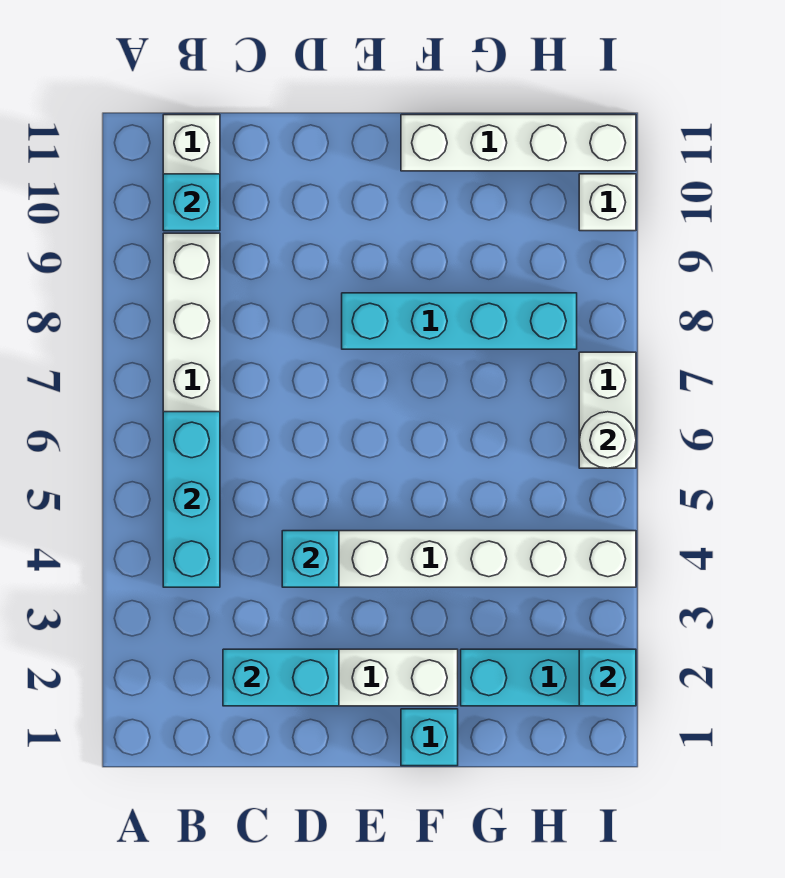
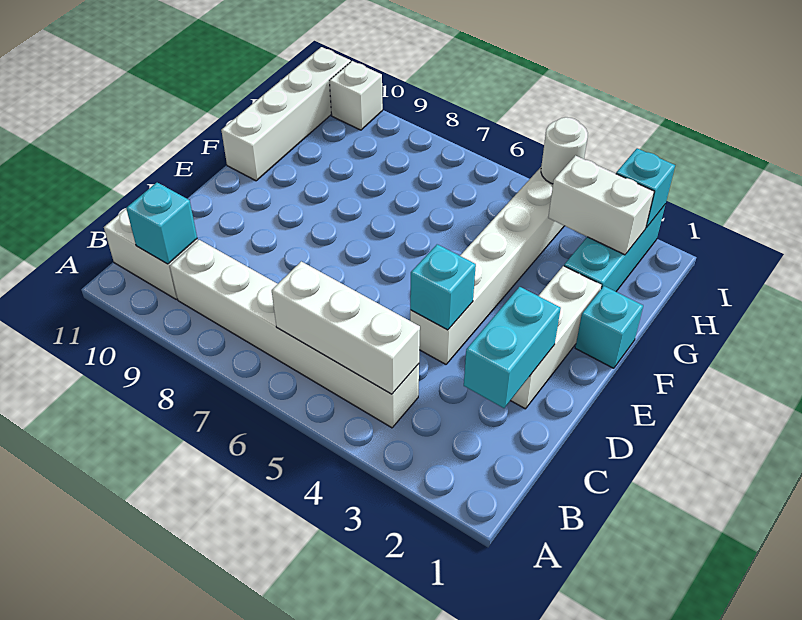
cyan brick B4:B6 level 2 -> white brick B4:B6 level 2
cyan brick E8:H8 level 1 -> none
white brick I6:I7 level 1 -> white brick H2:H3 level 2
white round brick I6 level 2 -> white round brick I4 level 2

